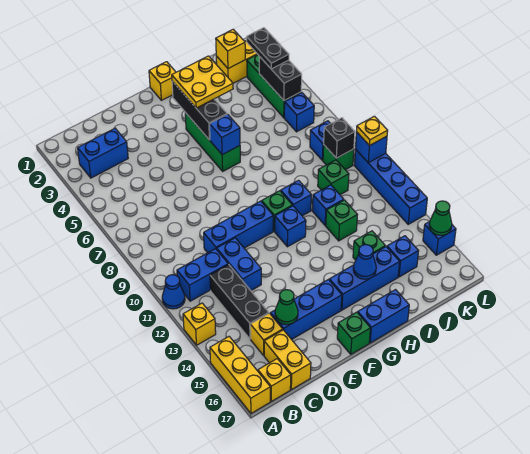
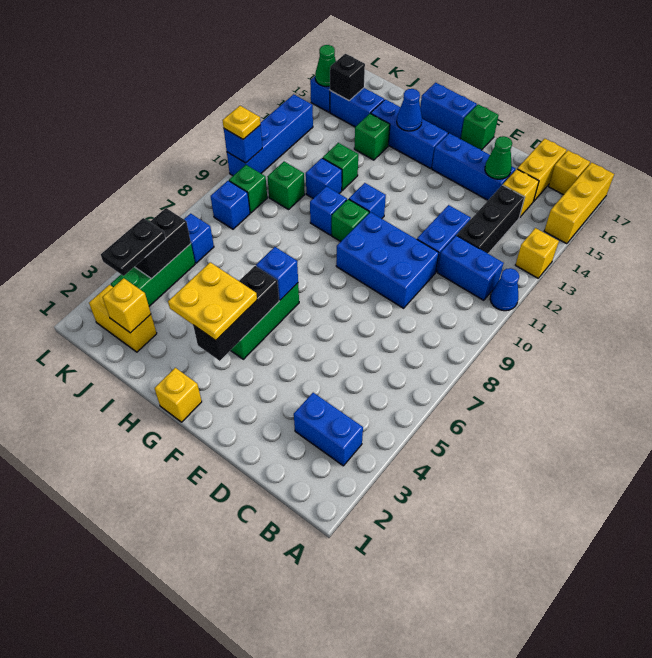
blue brick D10:F10 level 1 -> blue brick D9:F10 level 1
blue brick J15 level 1 -> blue brick J15:K15 level 1
black brick K9 level 2 -> black brick K15 level 2

